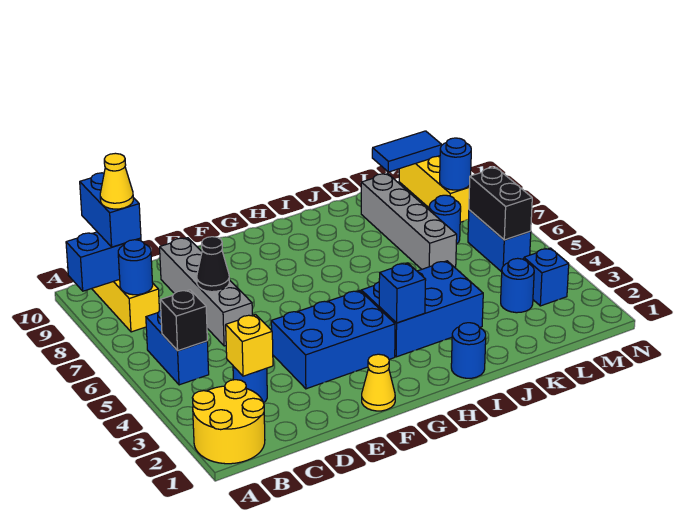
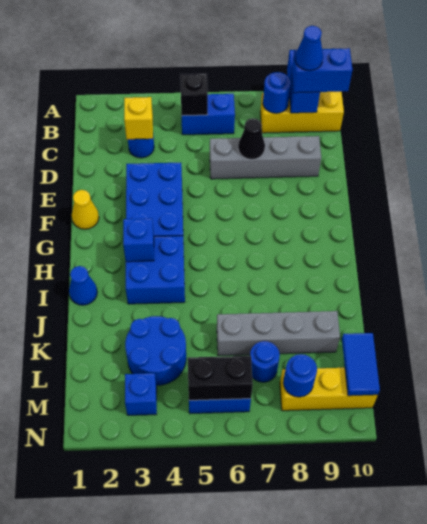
yellow round brick A1:B2 level 1 -> none
yellow cone B9 level 4 -> blue cone B9 level 4
blue brick H3:J4 level 1 -> blue brick H3:I4 level 1
blue round brick I1 level 1 -> blue cone I1 level 1
blue round brick L3 level 1 -> blue round brick K3:L4 level 1

